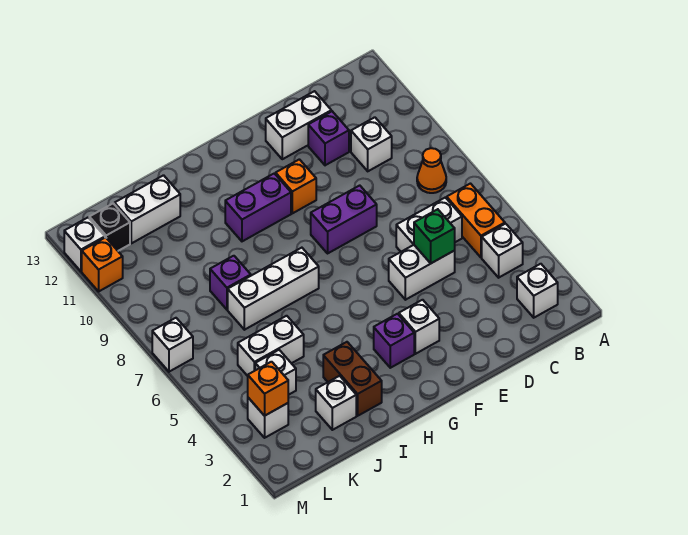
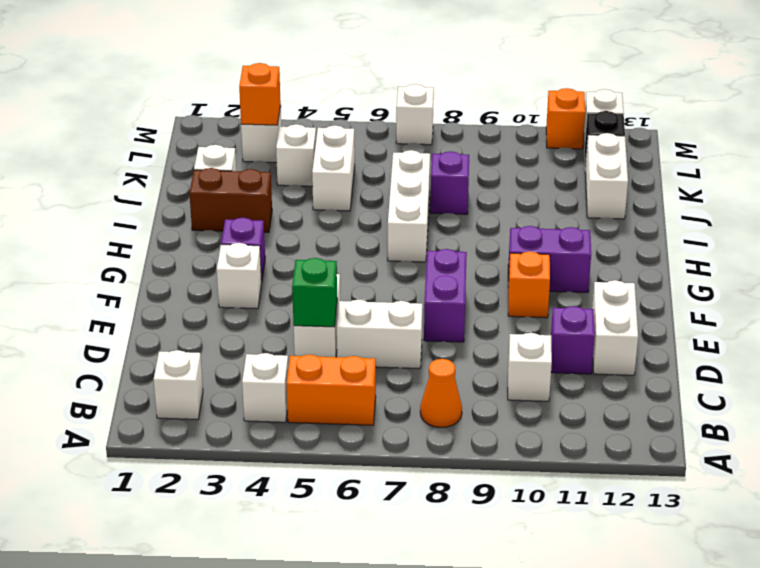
white brick C6:D6 level 1 -> white brick D6:D7 level 1
purple brick G10:H10 level 1 -> purple brick G10:G11 level 1

